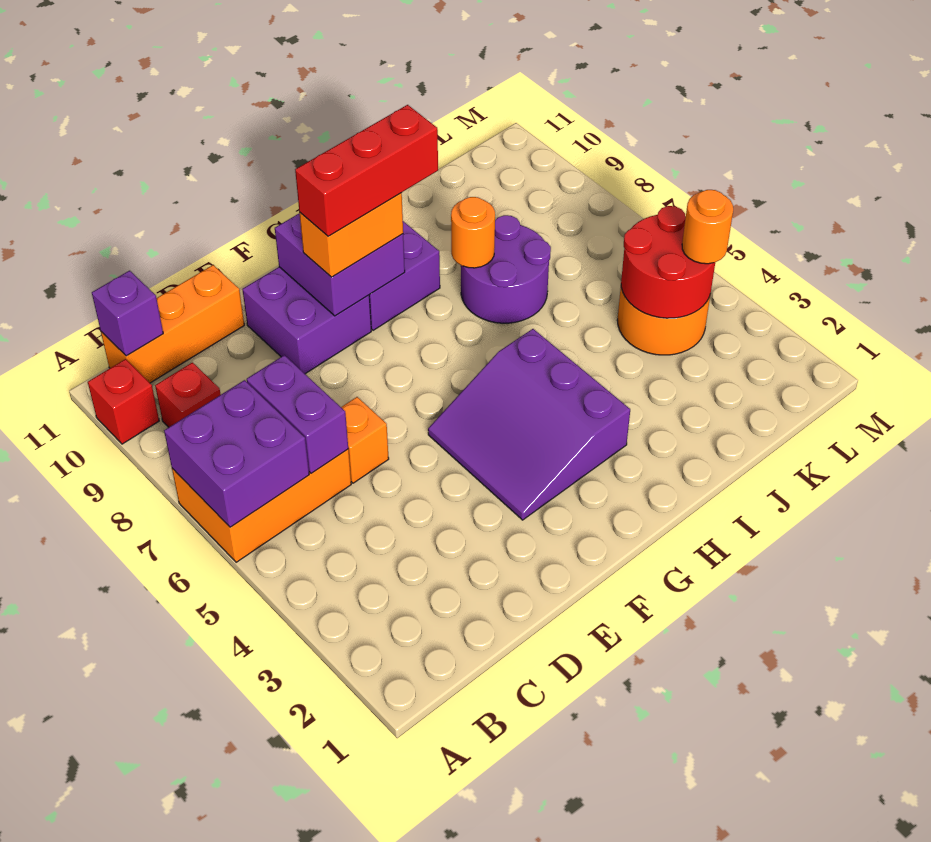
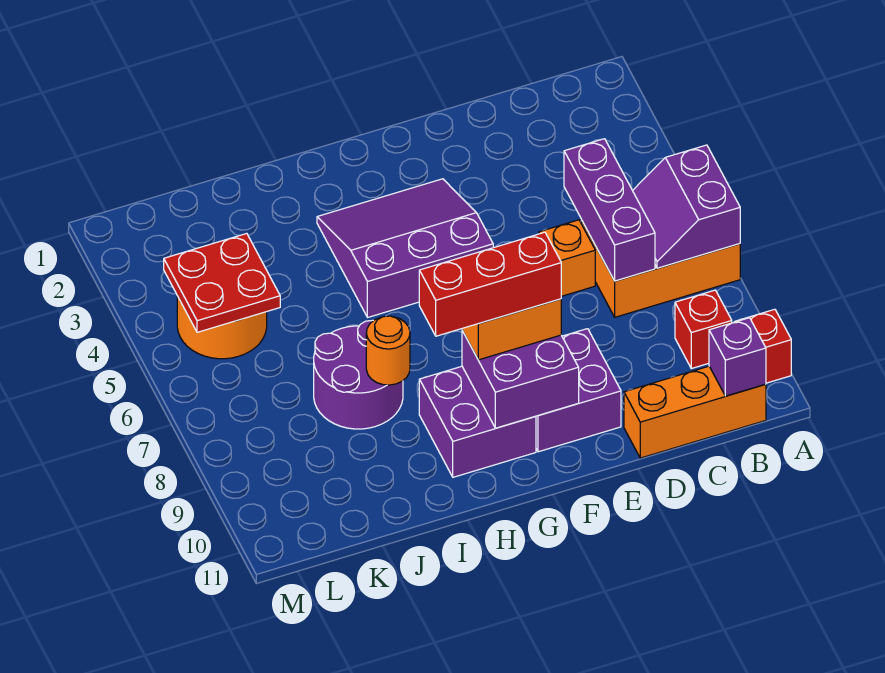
purple brick A6:B7 level 2 -> purple slope A6:B7 level 2 top A
purple brick C6:C7 level 2 -> purple brick C5:C7 level 2
purple slope F3:H5 level 1 top H -> purple slope F3:H5 level 1 top 5
red round brick K4:L5 level 2 -> red plate K4:L5 level 2
orange round brick L4 level 3 -> none

